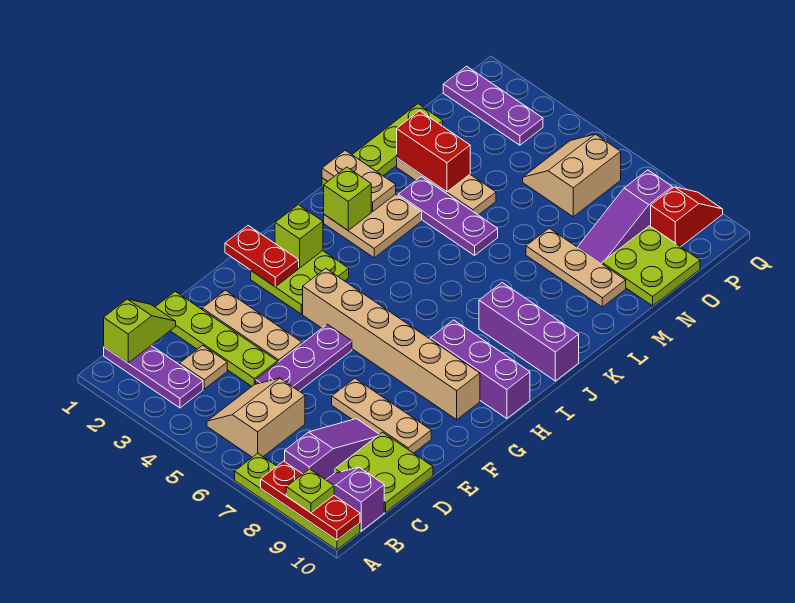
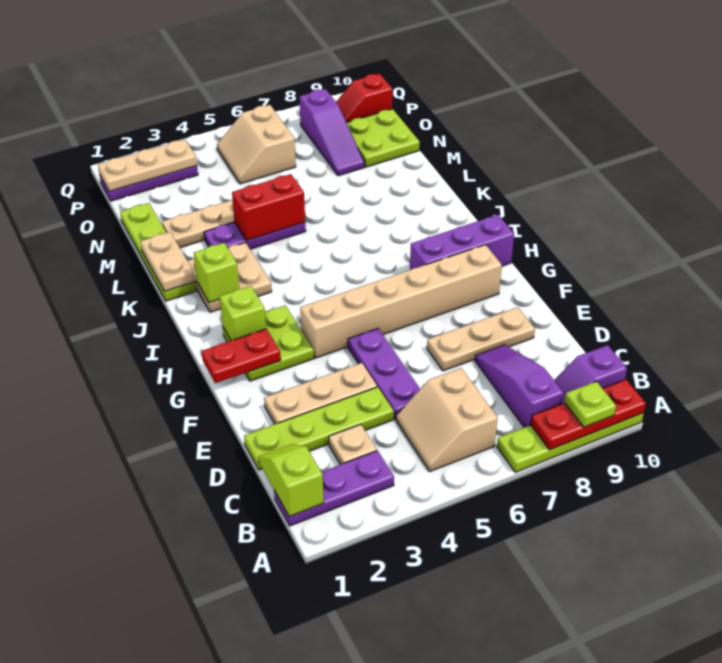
lime plate C9:D10 level 1 -> none
purple brick J8:J10 level 1 -> none
tan plate K1:K2 level 2 -> tan plate K1:L1 level 2
red brick M2:M3 level 2 -> red brick L4:L5 level 2
tan plate M7:M9 level 1 -> tan plate P1:P3 level 2
red slope P9:Q9 level 1 top P -> red slope P9:P10 level 1 top 10

